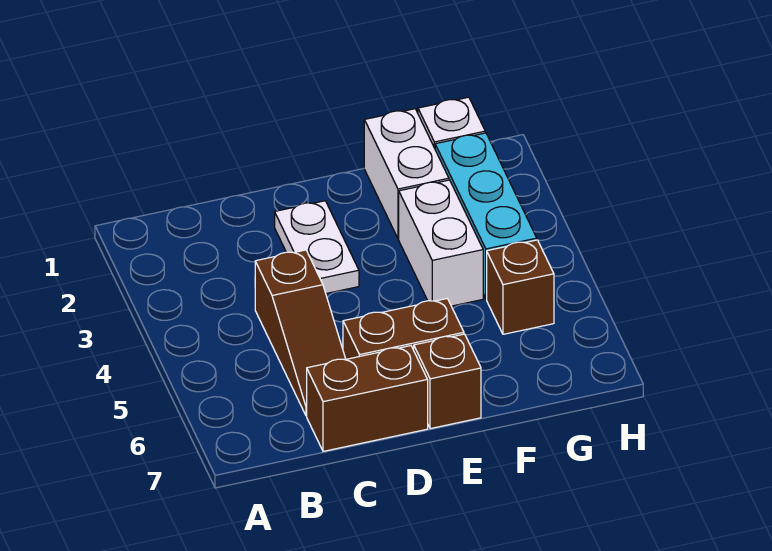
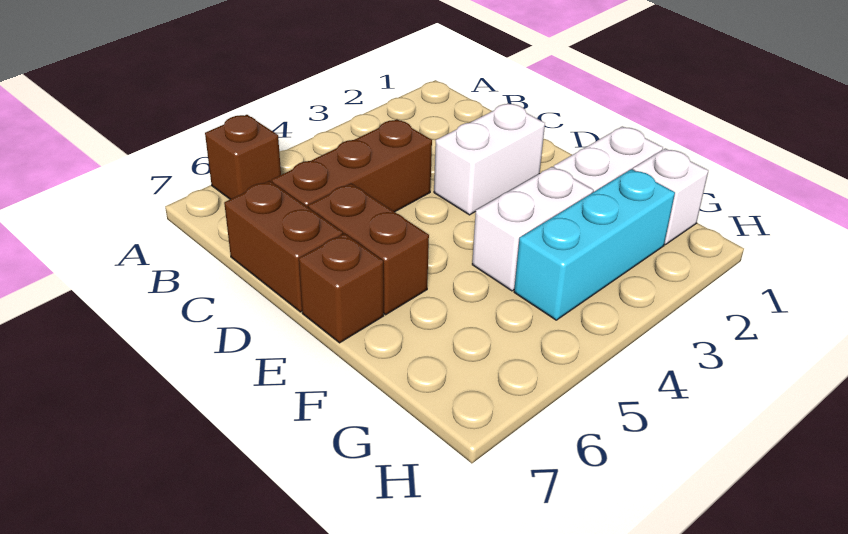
brown slope C4:C6 level 1 top 4 -> brown brick C4:C6 level 1
white plate D2:D3 level 1 -> white brick D2:D3 level 1
brown brick G5 level 1 -> brown brick A6 level 1

